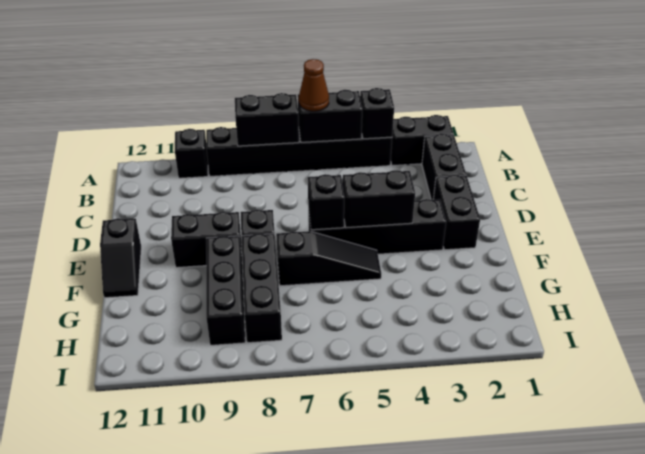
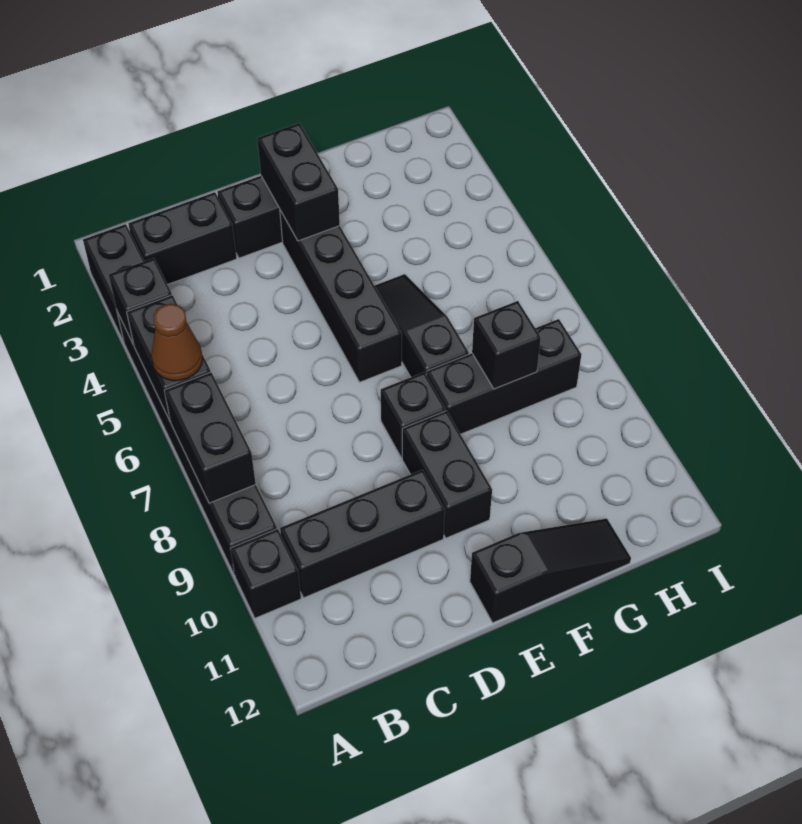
black brick E4:E5 level 2 -> black brick E2:E3 level 2
black brick E6 level 2 -> black brick G8 level 2
black slope E12:F12 level 1 top E -> black slope E12:G12 level 1 top E
black brick F9:H9 level 1 -> black brick B10:D10 level 1

